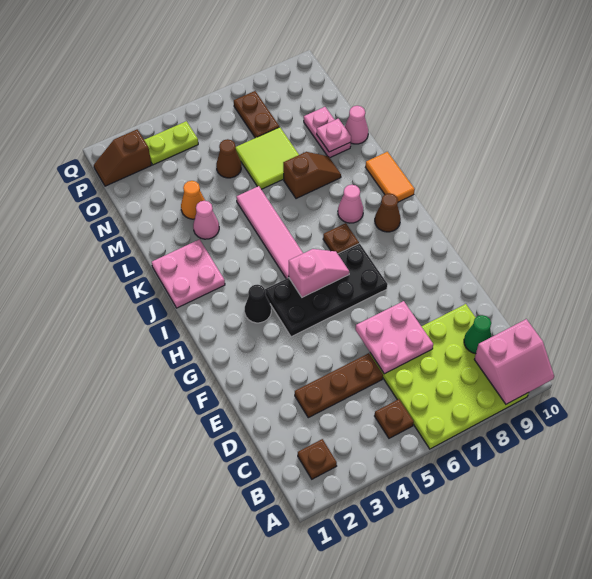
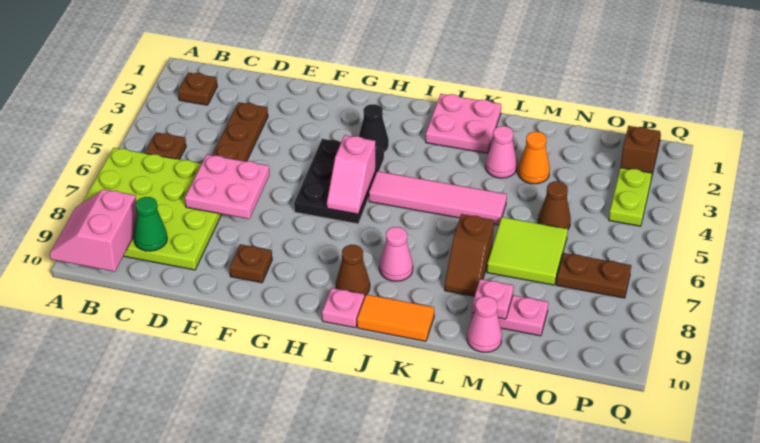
black plate G4:H7 level 1 -> black plate G4:H6 level 1
brown plate I7 level 1 -> brown plate F9 level 1
none -> pink plate I10 level 1

